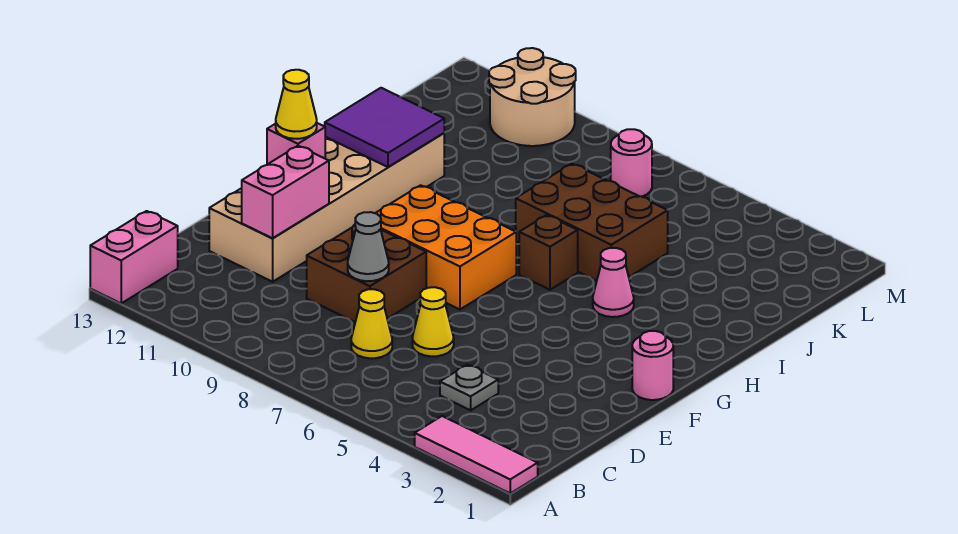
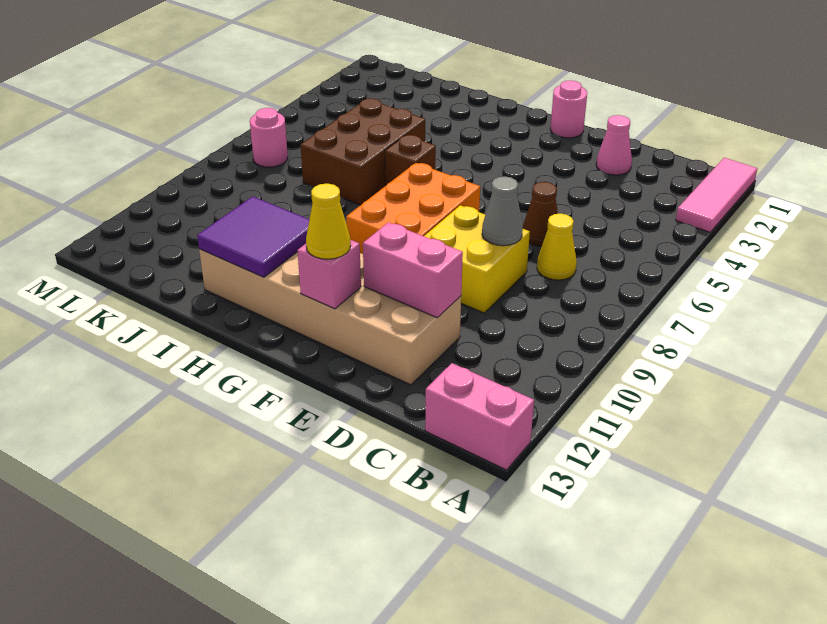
grey plate C4 level 1 -> none
yellow cone D6 level 1 -> brown cone D6 level 1
brown brick D8:E9 level 1 -> yellow brick D8:E9 level 1
pink cone H4 level 1 -> pink cone D2 level 1
tan round brick L10:M11 level 1 -> none

